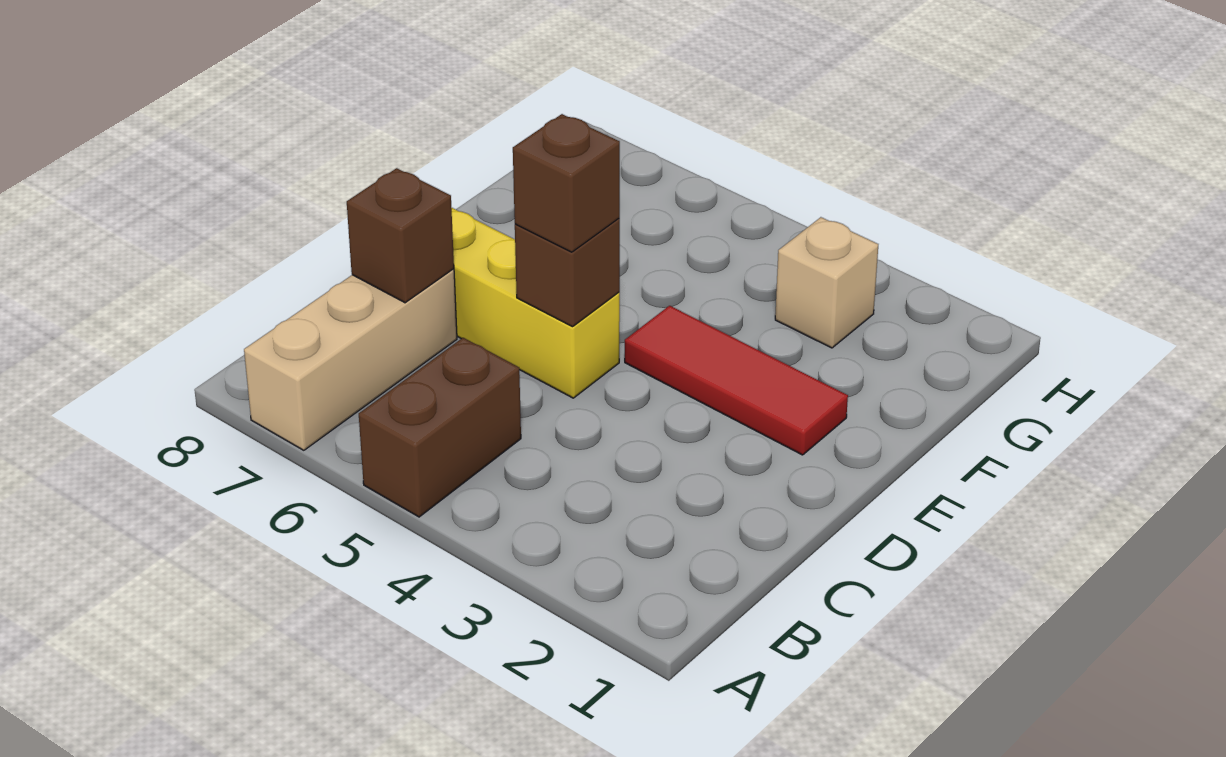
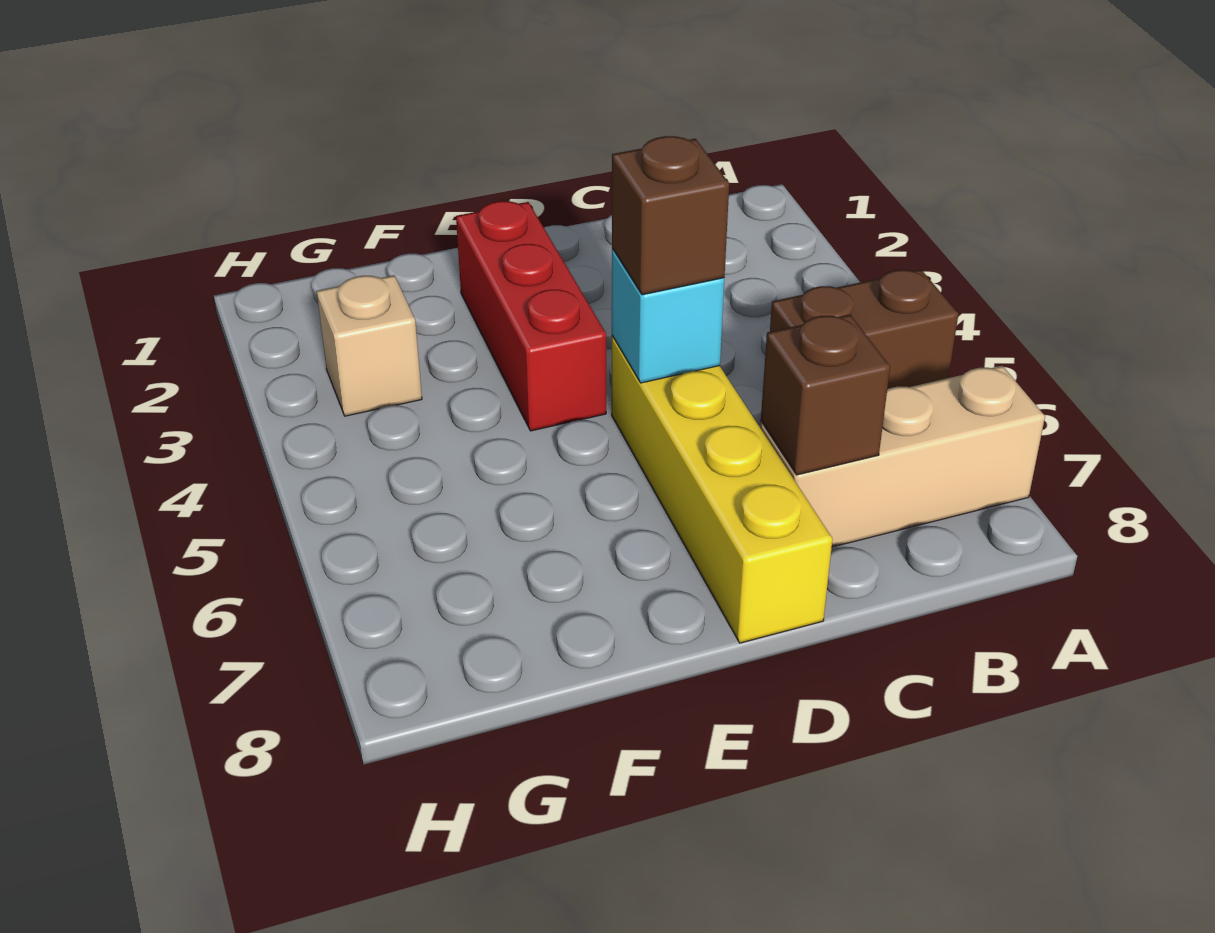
brown brick D5 level 2 -> cyan brick D5 level 2
red tile E2:E4 level 1 -> red brick E2:E4 level 1

